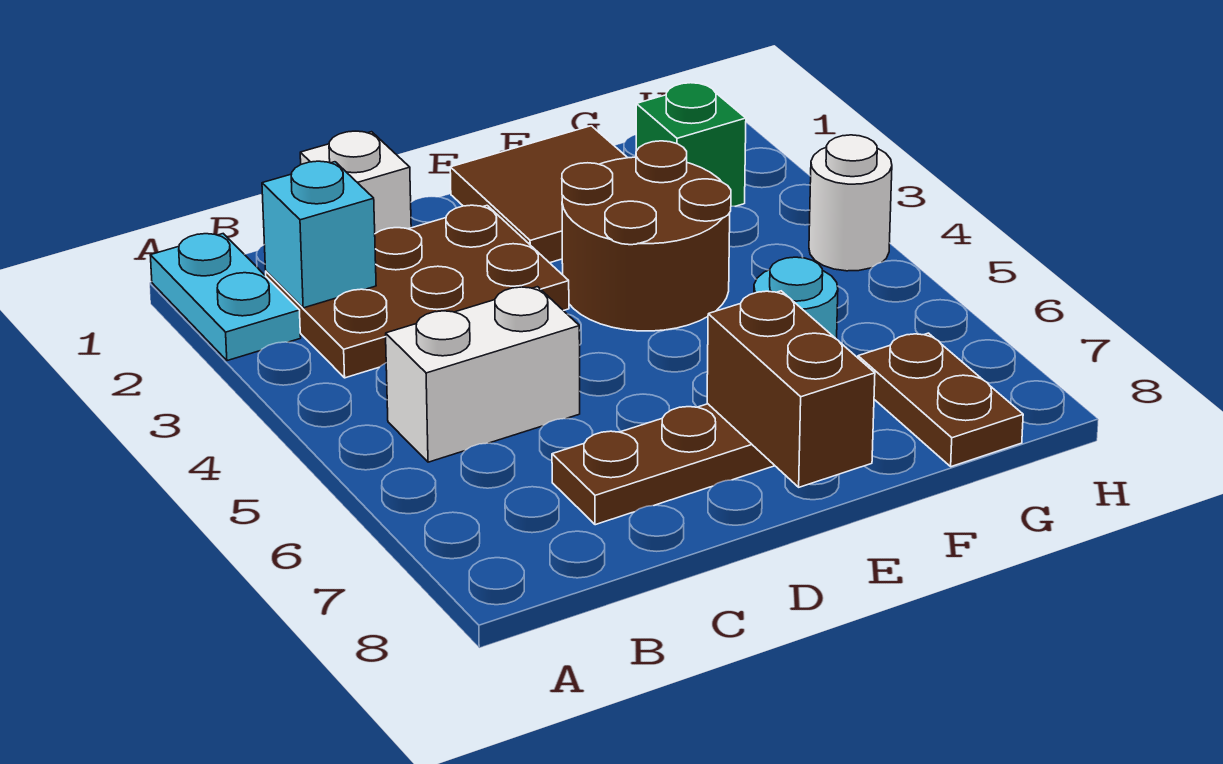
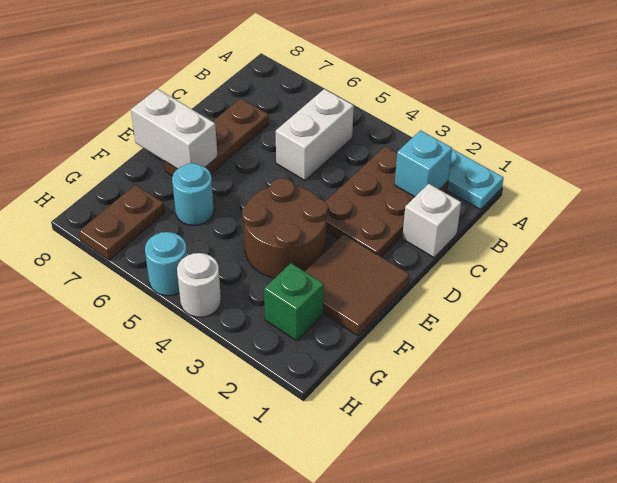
brown brick E7:E8 level 2 -> white brick E7:E8 level 2
brown plate G7:G8 level 1 -> brown plate G7:H7 level 1
none -> cyan round brick H5 level 1

